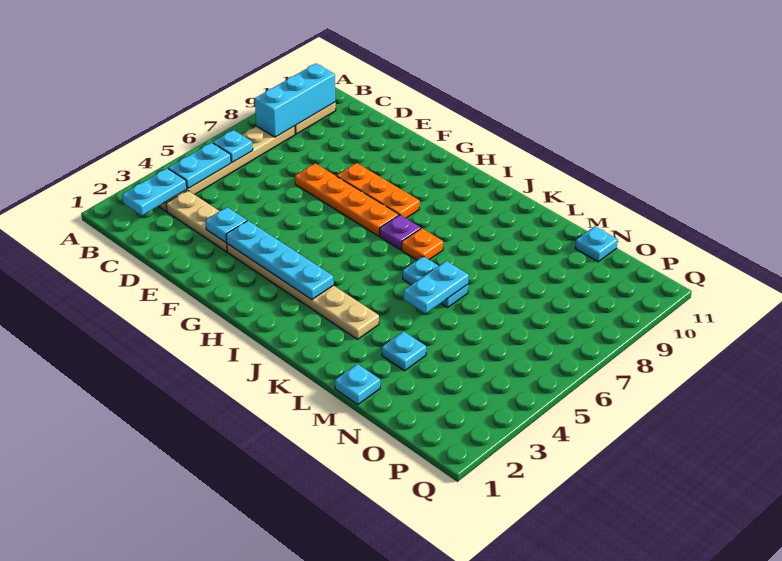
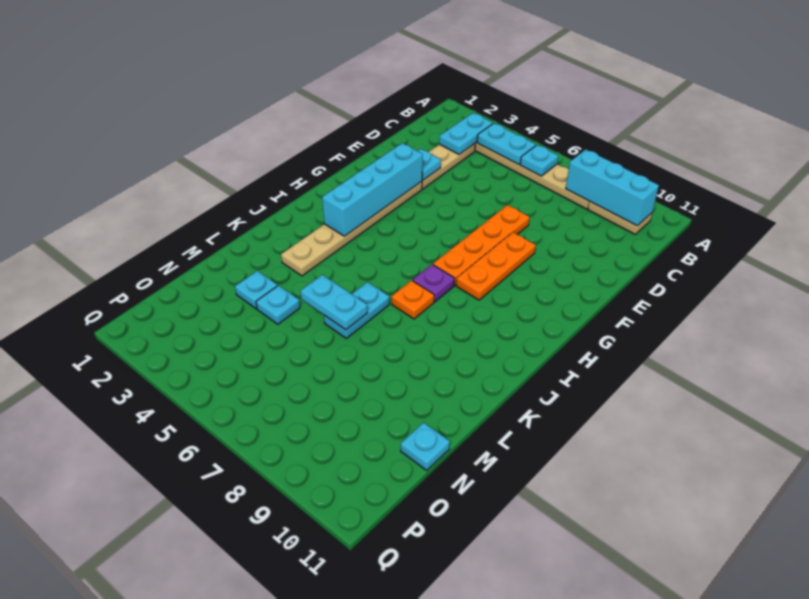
cyan plate B2:B3 level 2 -> cyan plate B3:C3 level 2
cyan plate F3:I3 level 2 -> cyan brick F3:I3 level 2
cyan plate M1 level 1 -> cyan plate M4 level 1

